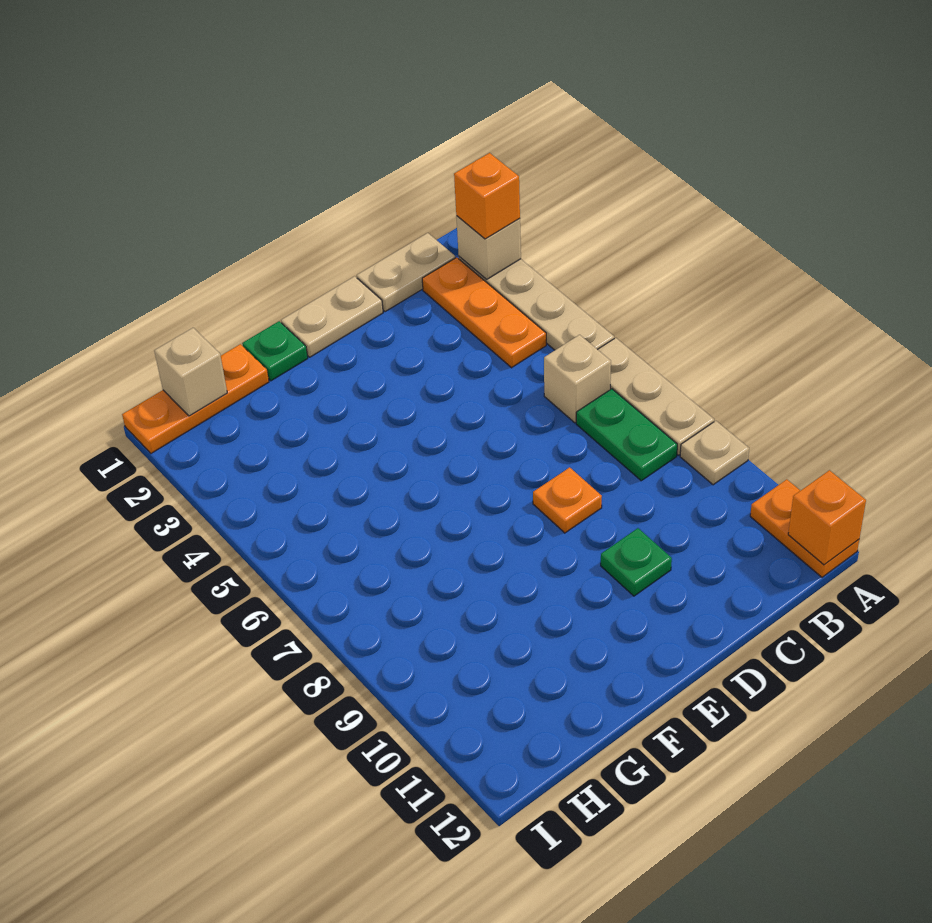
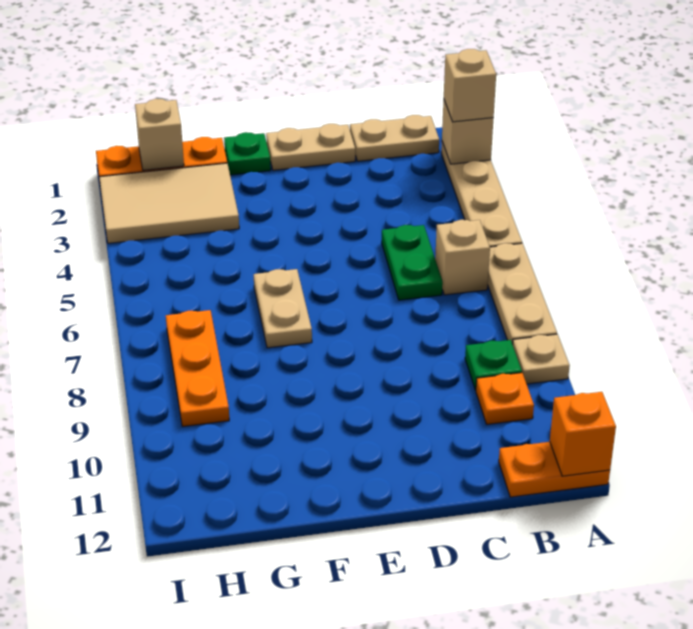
orange brick A2 level 3 -> tan brick A2 level 3
orange plate A11:A12 level 1 -> orange plate A12:B12 level 1
orange plate B2:B4 level 1 -> orange plate H7:H9 level 1
green plate B7:B8 level 1 -> green plate C5:C6 level 1
orange plate D8 level 1 -> orange plate B10 level 1
green plate D10 level 1 -> green plate B9 level 1
none -> tan plate F6:F7 level 1
none -> tan tile G2:I3 level 1

